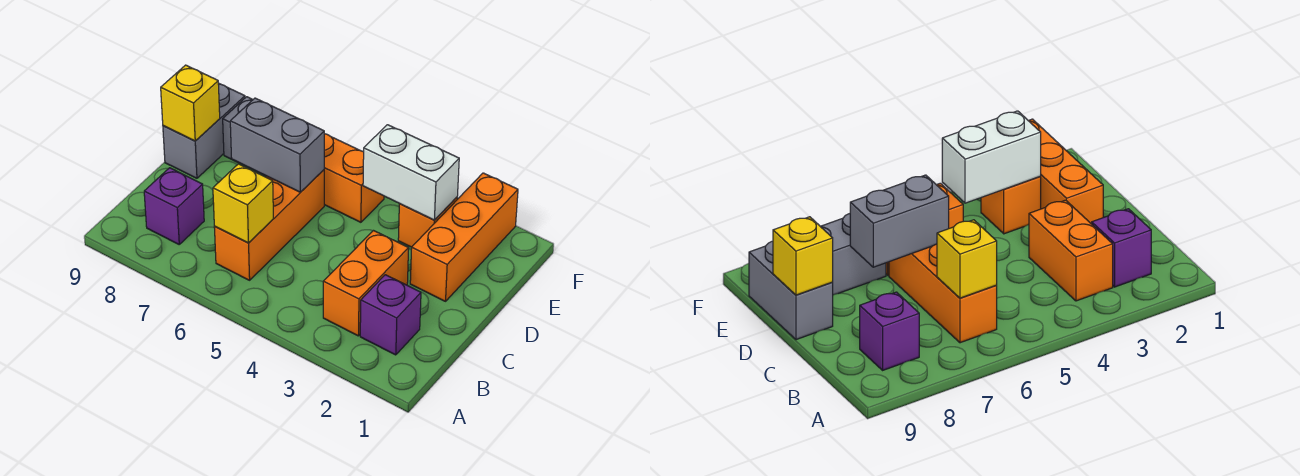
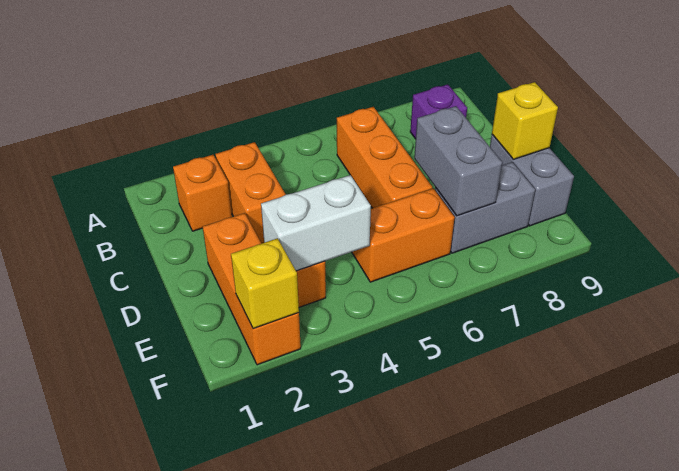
purple brick B2 level 1 -> orange brick B2 level 1
yellow brick B6 level 2 -> yellow brick F2 level 2
grey brick D6:D7 level 2 -> grey brick D7:E7 level 2

